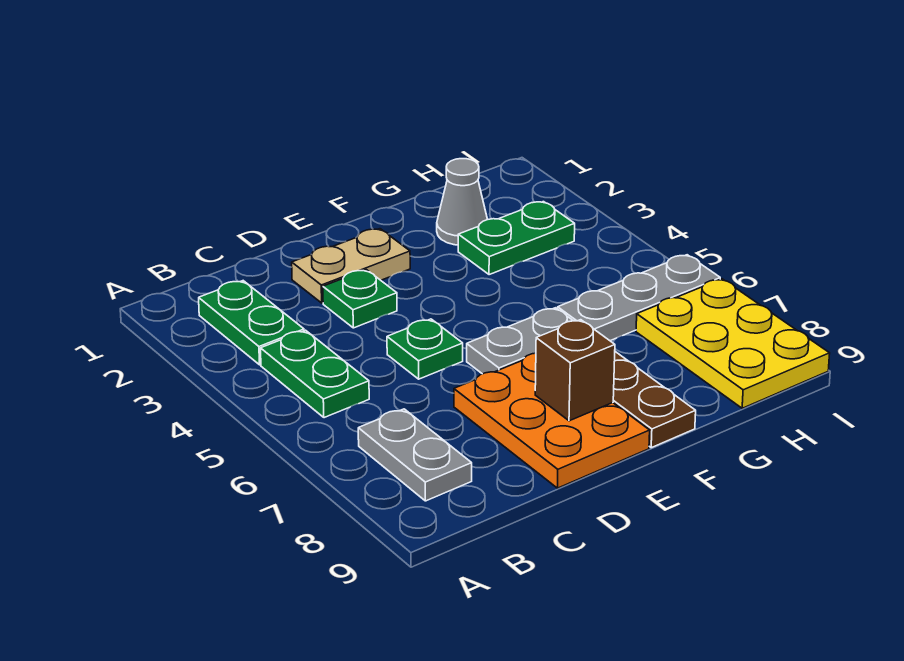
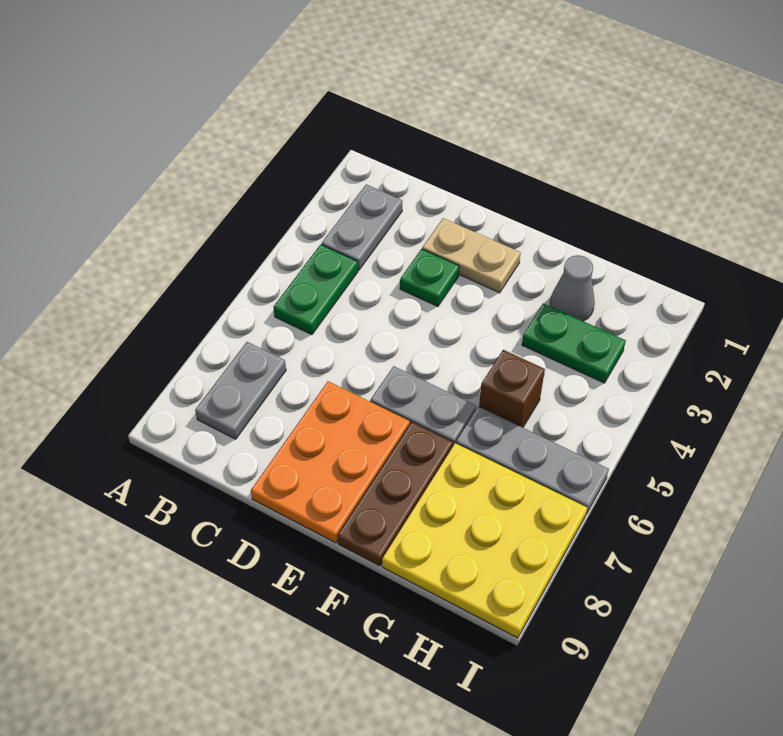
green plate B2:B3 level 1 -> grey plate B2:B3 level 1
green plate D5 level 1 -> none
brown brick E8 level 2 -> brown brick G5 level 1
yellow plate H7:I9 level 1 -> yellow plate G7:I9 level 1

